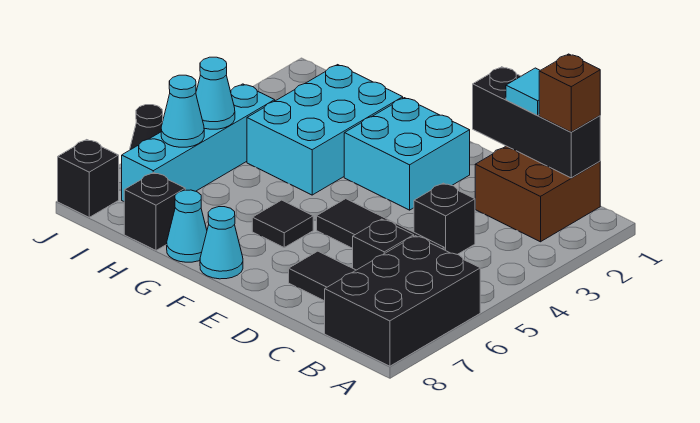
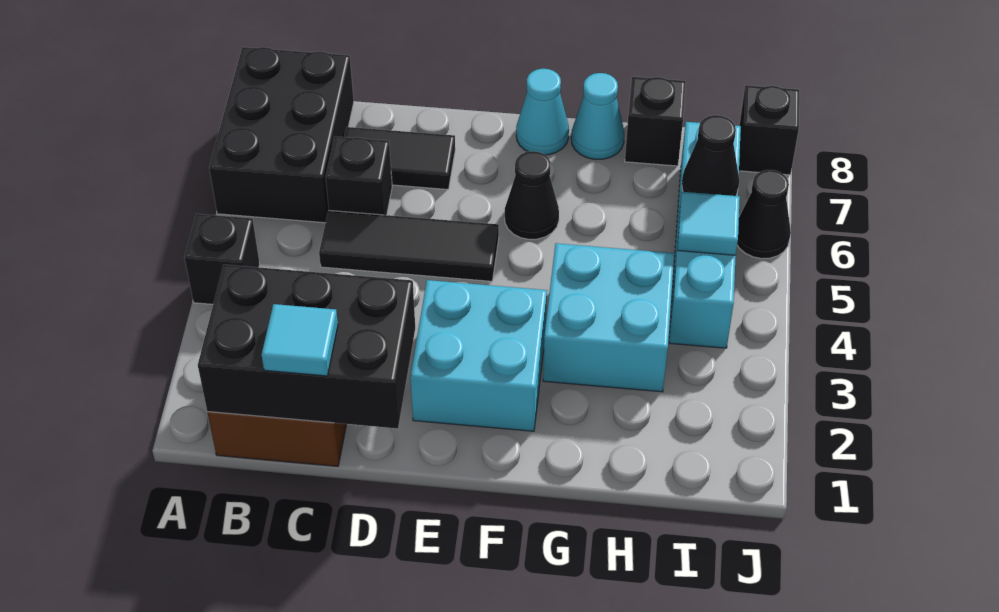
black brick B1:D1 level 2 -> black brick B1:D2 level 2
brown brick B1 level 3 -> none
black brick C4 level 1 -> black brick A4 level 1
black tile F6 level 1 -> black cone F6 level 1
cyan brick G2:H4 level 1 -> cyan brick G3:H4 level 1
cyan cone I5 level 2 -> cyan tile I5 level 2
cyan cone I6 level 2 -> black cone I6 level 2

